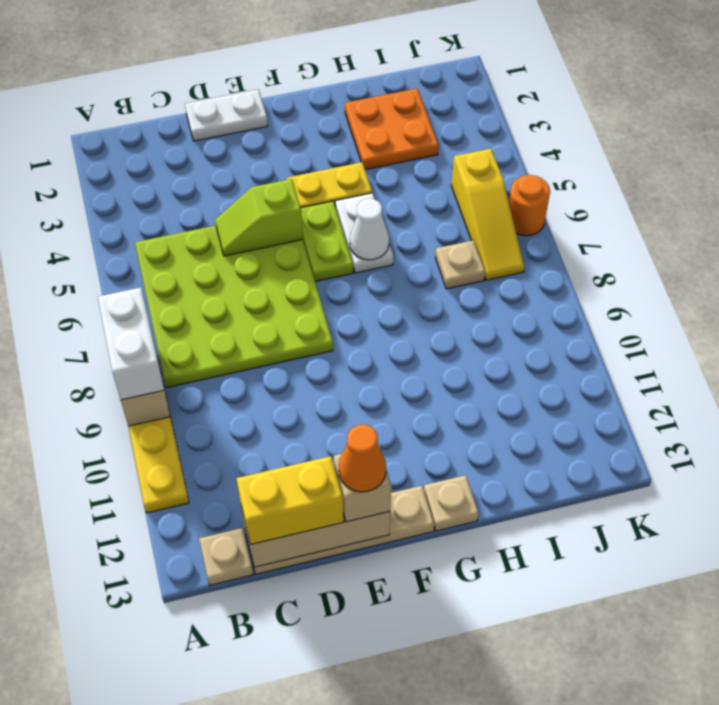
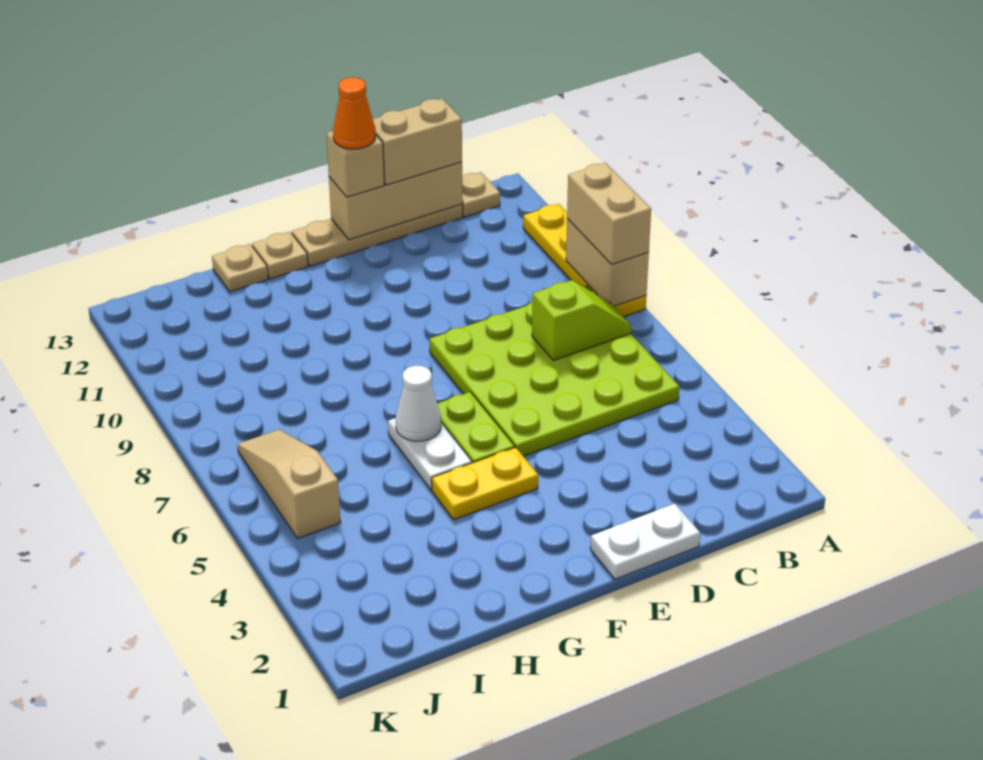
white brick A8:A9 level 3 -> tan brick A8:A9 level 3
yellow brick C13:D13 level 3 -> tan brick C13:D13 level 3
lime slope D5:E5 level 2 top E -> lime slope B7:C7 level 2 top C
orange plate H2:I3 level 1 -> none
tan plate I7 level 1 -> tan plate H13 level 1
yellow slope J5:J7 level 1 top 5 -> tan slope J5:J7 level 1 top 5
orange round brick K6 level 1 -> none

